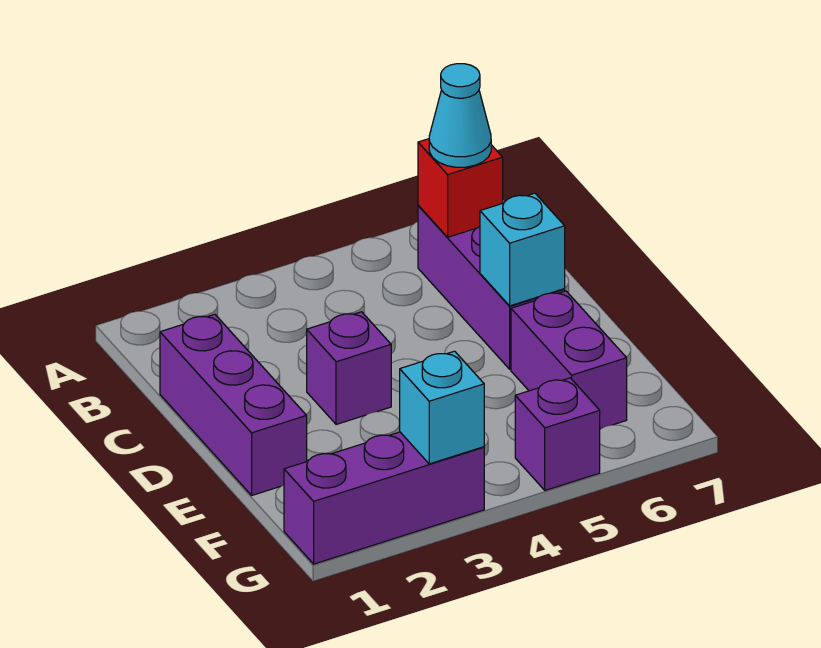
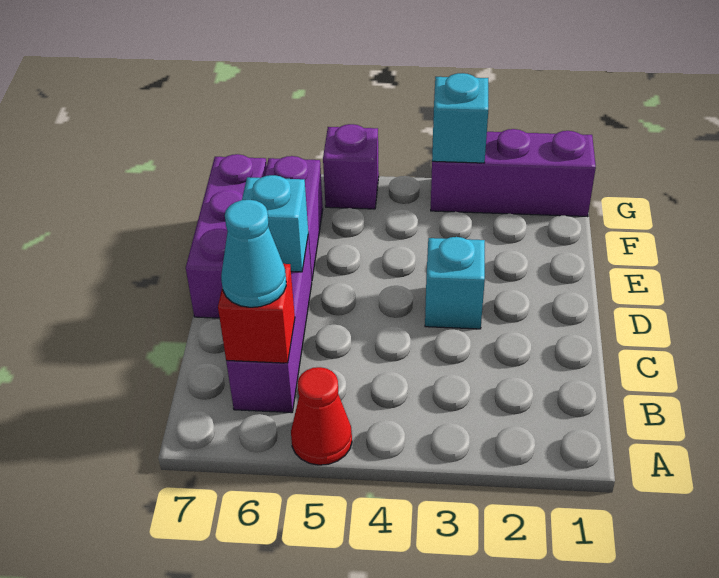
none -> red cone A5 level 1
purple brick C1:E1 level 1 -> purple brick D7:F7 level 1
purple brick D3 level 1 -> cyan brick D3 level 1

